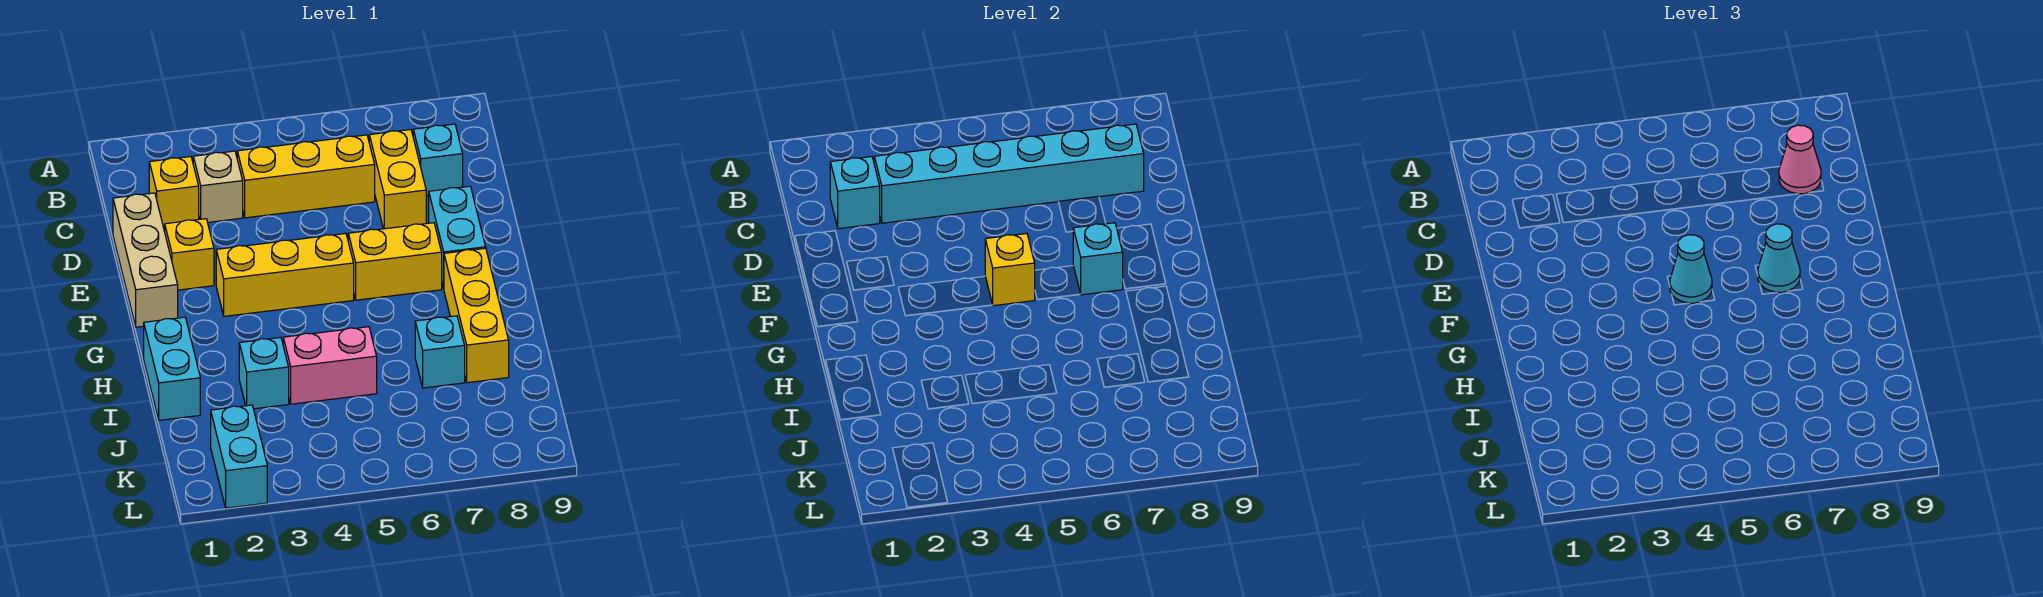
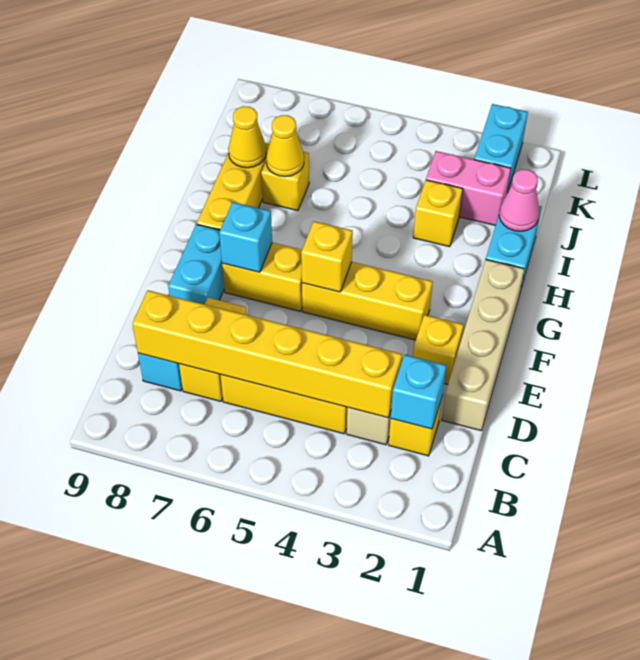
cyan brick C3:C8 level 2 -> yellow brick C3:C8 level 2
pink cone C8 level 3 -> pink cone I1 level 2
tan brick D1:F1 level 1 -> tan brick D1:G1 level 1
cyan cone F5 level 3 -> none
cyan cone F7 level 3 -> none
cyan brick I3 level 1 -> yellow brick I3 level 1
pink brick I4:I5 level 1 -> pink brick J2:J3 level 1
cyan brick I7 level 1 -> yellow brick I7 level 1
none -> yellow cone I7 level 2
none -> yellow cone I8 level 2

